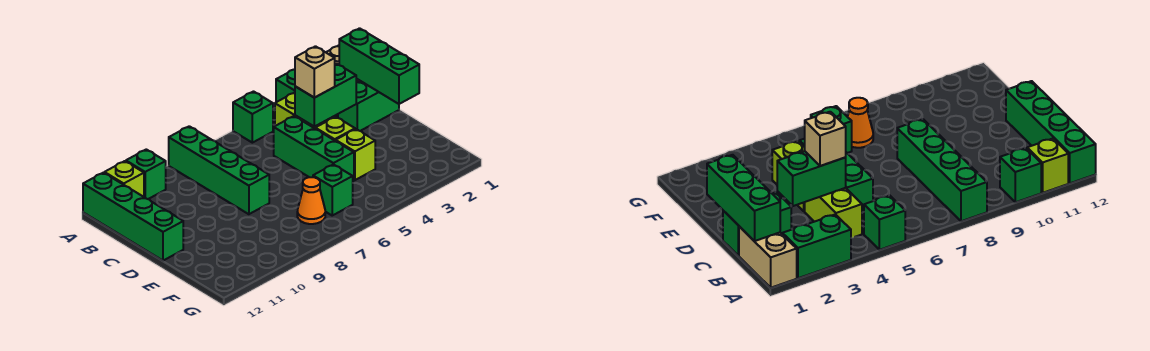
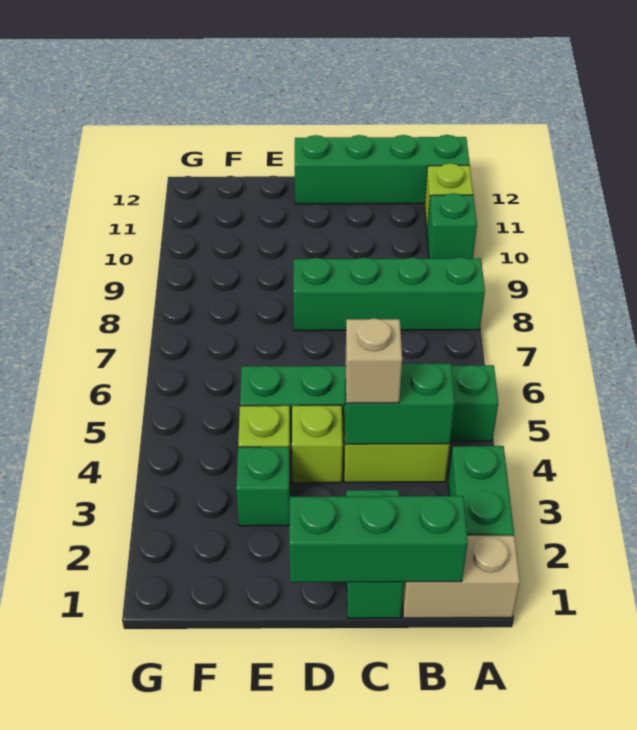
green brick C3:C4 level 2 -> green brick B4:C4 level 2
green brick F6 level 1 -> green brick E3 level 1
orange cone F7 level 1 -> none

